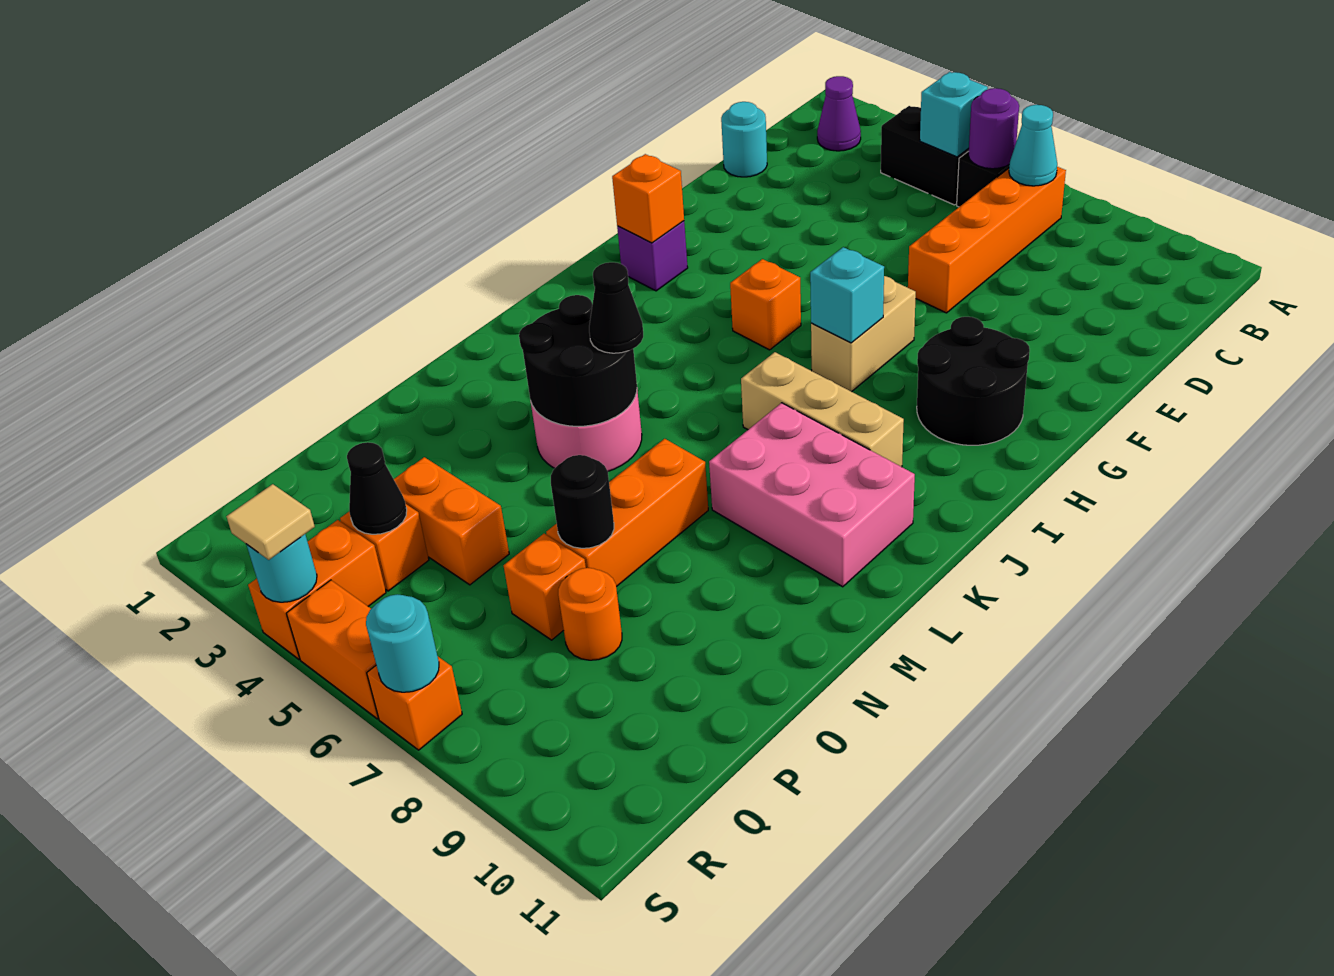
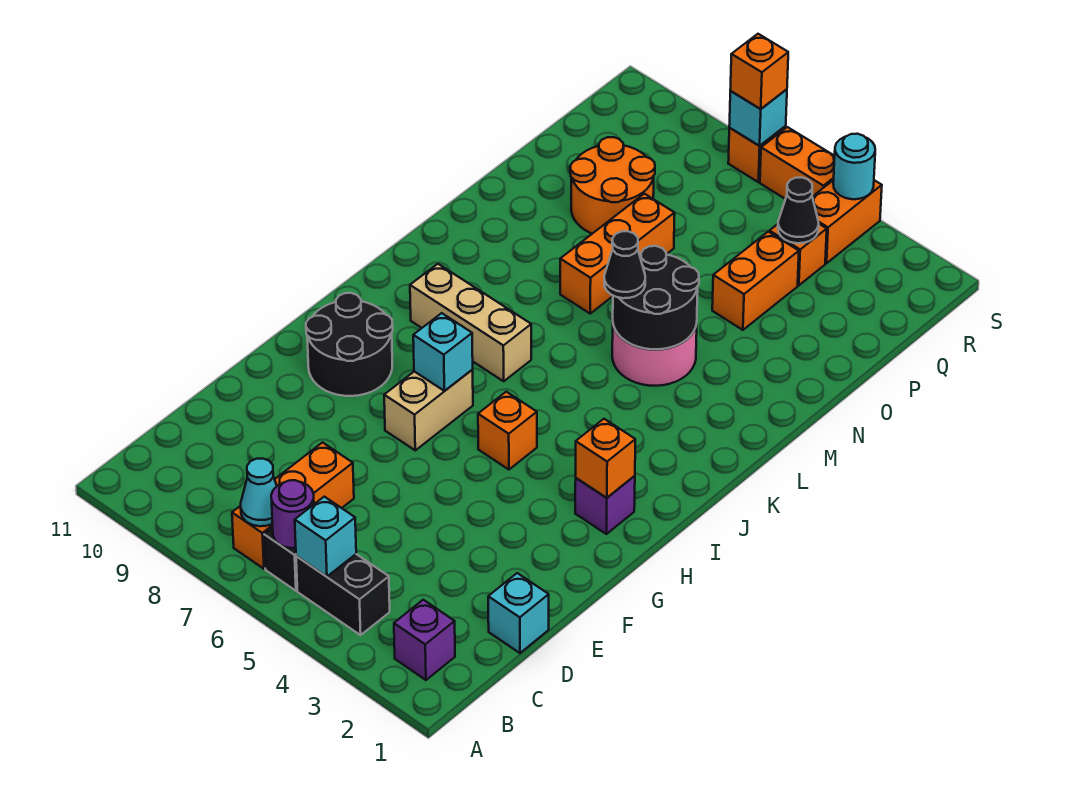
purple cone B2 level 1 -> purple brick B2 level 1
orange brick B7:E7 level 1 -> orange brick B7:D7 level 1
cyan round brick D1 level 1 -> cyan brick D1 level 1
pink brick K8:L10 level 1 -> none
black round brick O7 level 2 -> none
orange brick P4:P5 level 1 -> orange brick O4:P4 level 1
orange brick P7 level 1 -> orange brick S7 level 3
orange round brick P8 level 1 -> orange round brick O8:P9 level 1
tan tile S4 level 3 -> none
cyan round brick S7 level 2 -> cyan brick S7 level 2

